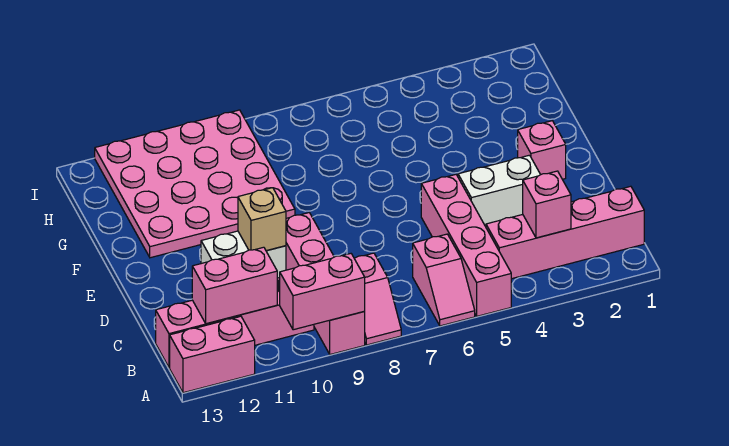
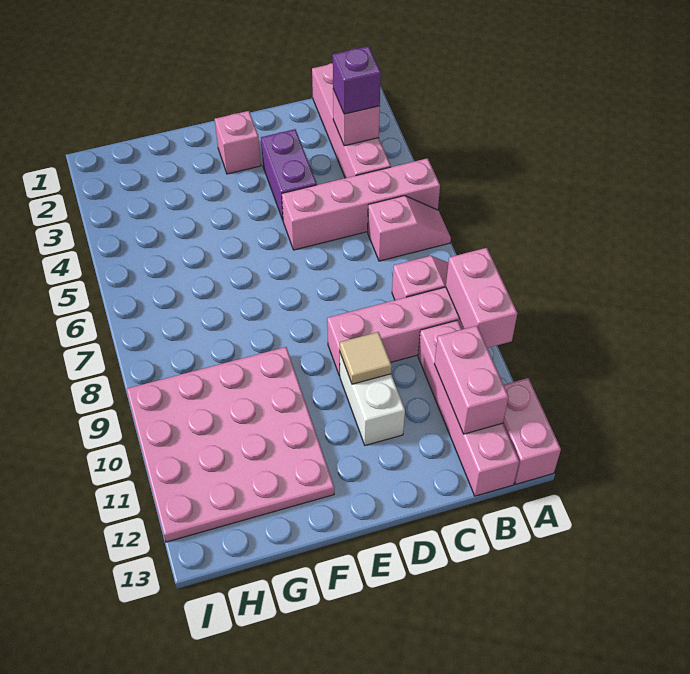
none -> purple brick B3 level 3
white brick D3:D4 level 1 -> purple brick D3:D4 level 1
tan brick D10 level 2 -> tan tile D10 level 2

